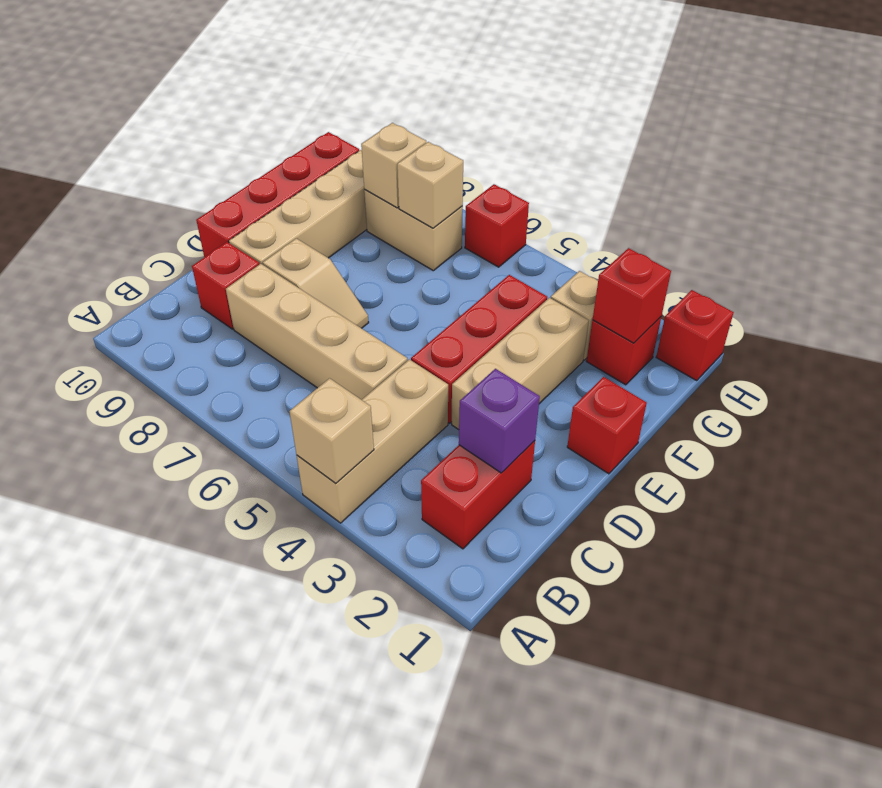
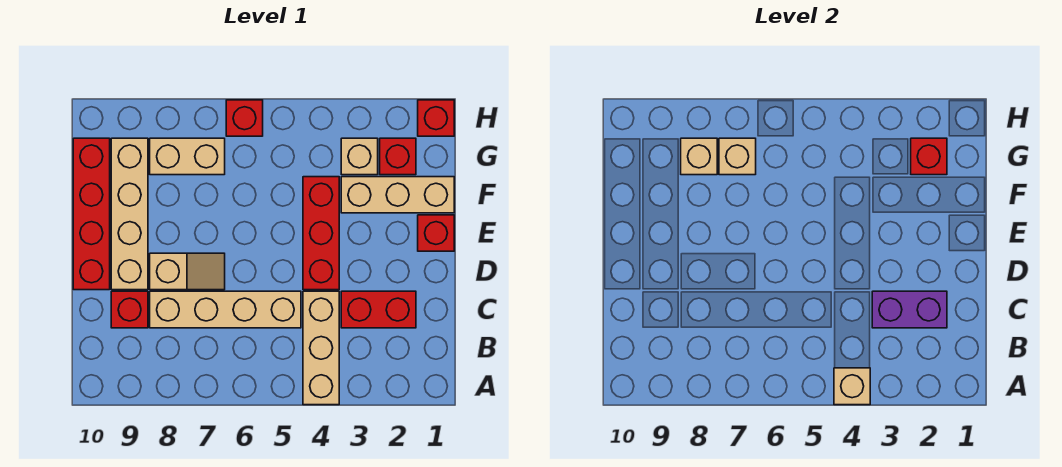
red brick B2:C2 level 1 -> red brick C2:C3 level 1
purple brick C2 level 2 -> purple brick C2:C3 level 2
tan brick D3:F3 level 1 -> tan brick F1:F3 level 1

